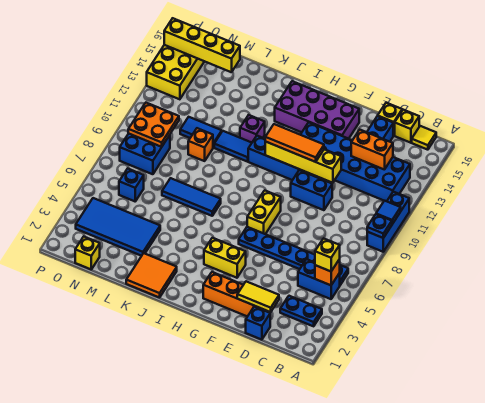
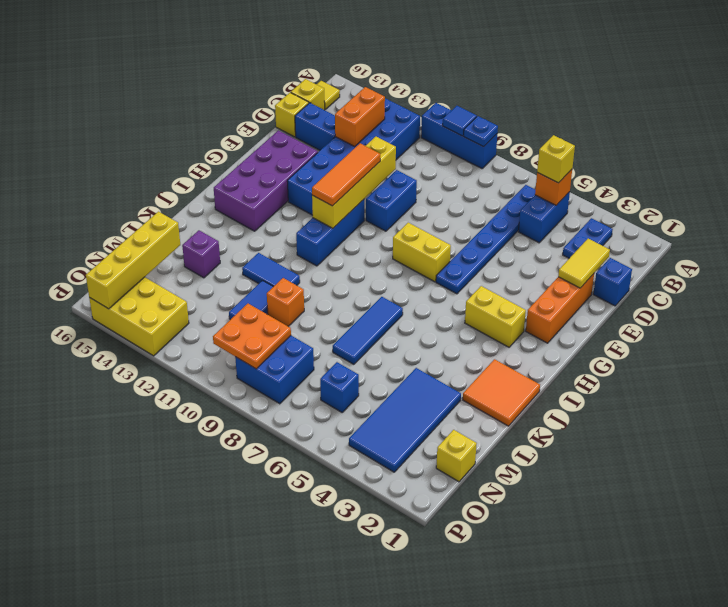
yellow brick G4:H4 level 1 -> yellow brick H3:H4 level 1
blue tile J11:K11 level 1 -> blue tile K11:K12 level 1
purple brick J12 level 1 -> purple brick L14 level 1

